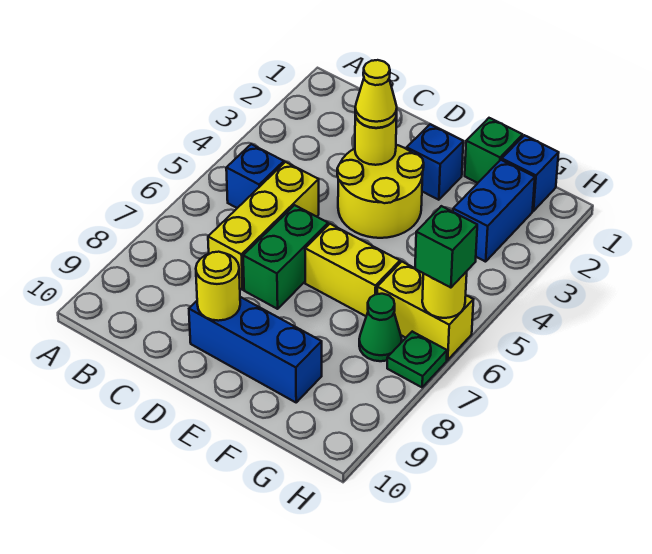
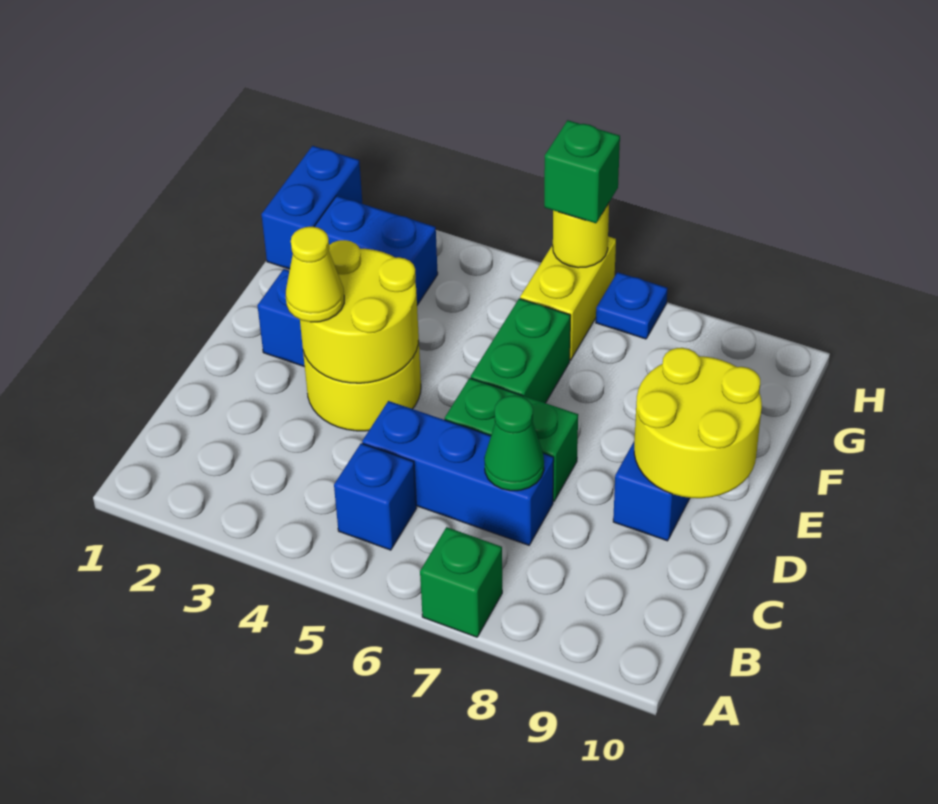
yellow brick C5:C7 level 1 -> blue brick C5:C7 level 1
yellow round brick D3 level 2 -> yellow round brick D3:E4 level 2
yellow round brick D9 level 2 -> yellow round brick D9:E10 level 2
yellow brick E6:F6 level 1 -> green brick E6:F6 level 1
green brick F1 level 1 -> green brick A7 level 1
blue brick G1 level 1 -> blue brick G1:H1 level 1
green cone G7 level 1 -> green cone C7 level 2
green plate H7 level 1 -> blue plate H7 level 1

